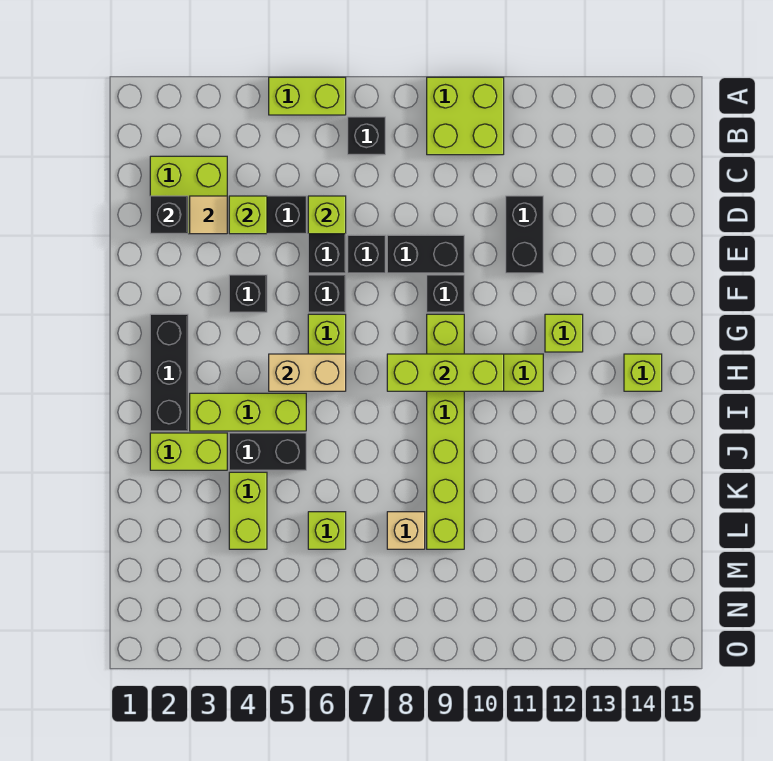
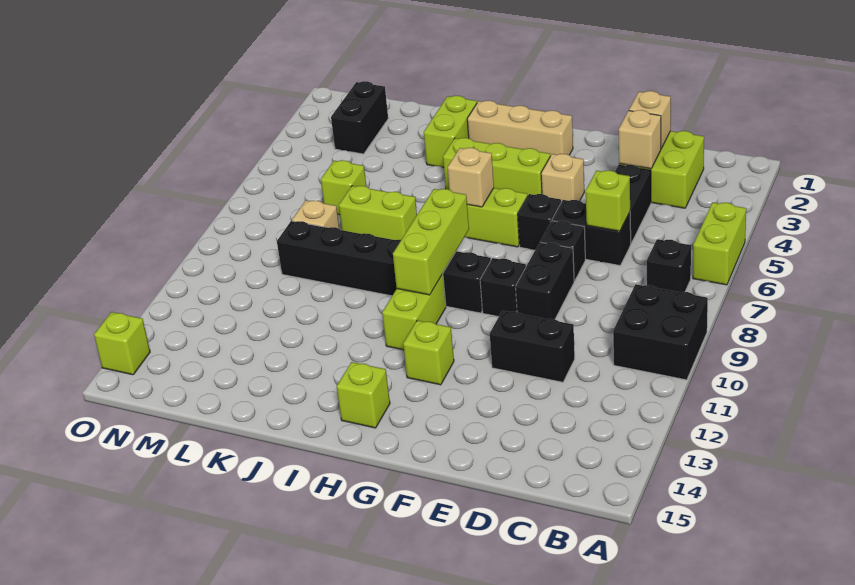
lime brick A9:B10 level 1 -> black brick A9:B10 level 1
black brick D2 level 2 -> tan brick D2 level 2
tan tile D3 level 2 -> tan brick D3 level 2
lime brick D4 level 2 -> lime brick O14 level 1
black brick F4 level 1 -> tan brick F4 level 1
black brick G2:I2 level 1 -> tan brick G2:I2 level 1
lime brick G9:L9 level 1 -> black brick G9:L9 level 1
tan brick H5:H6 level 2 -> tan brick H6 level 2
lime brick I3:I5 level 1 -> lime brick G4:I4 level 1
black brick J4:J5 level 1 -> black brick M2:M3 level 1
lime brick K4:L4 level 1 -> lime brick J7:K7 level 1

